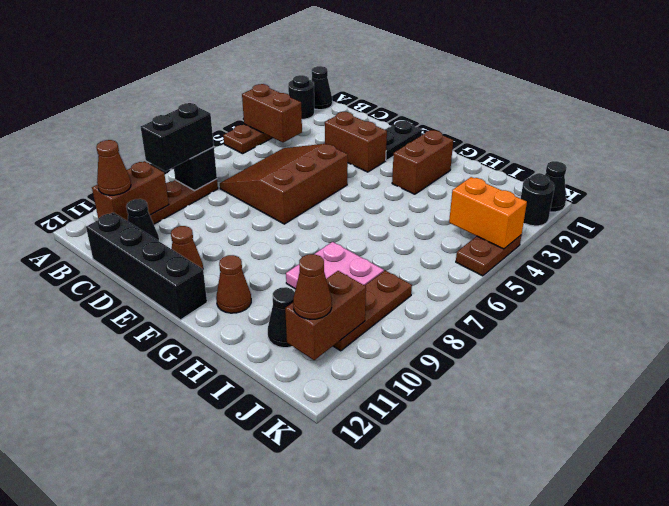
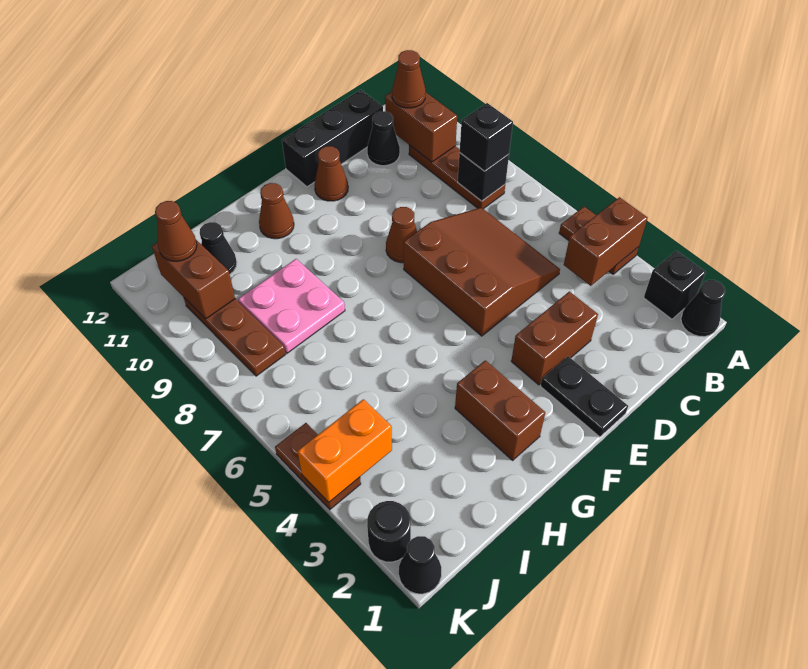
black round brick A2 level 1 -> black brick A2 level 1
black brick B8:B9 level 3 -> black brick B8 level 3
black brick C12:F12 level 1 -> black brick C12:E12 level 1
none -> brown cone E8 level 1

